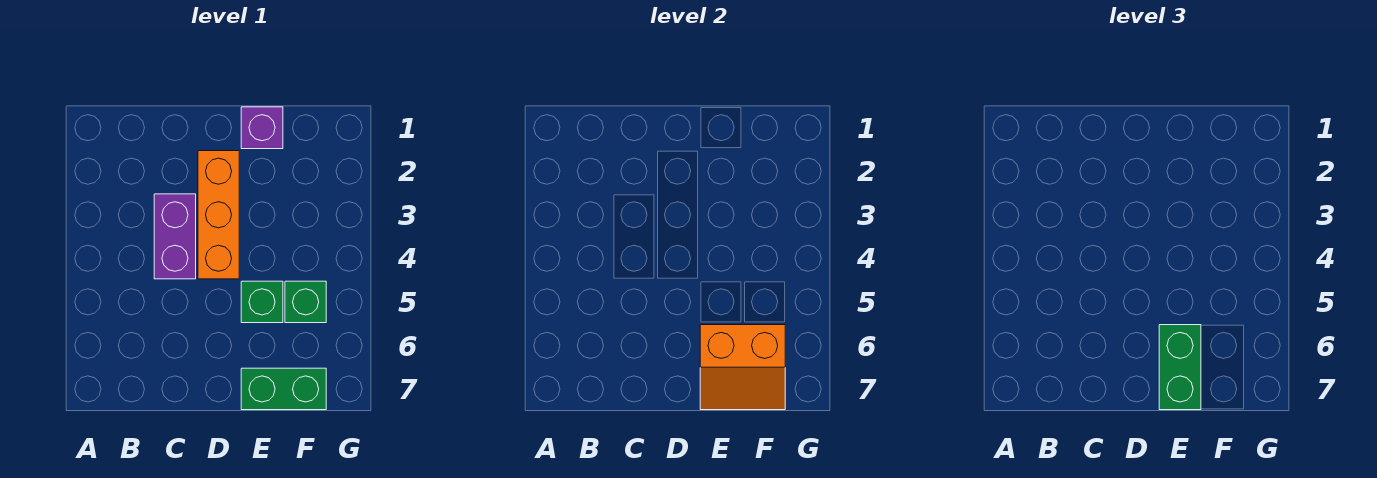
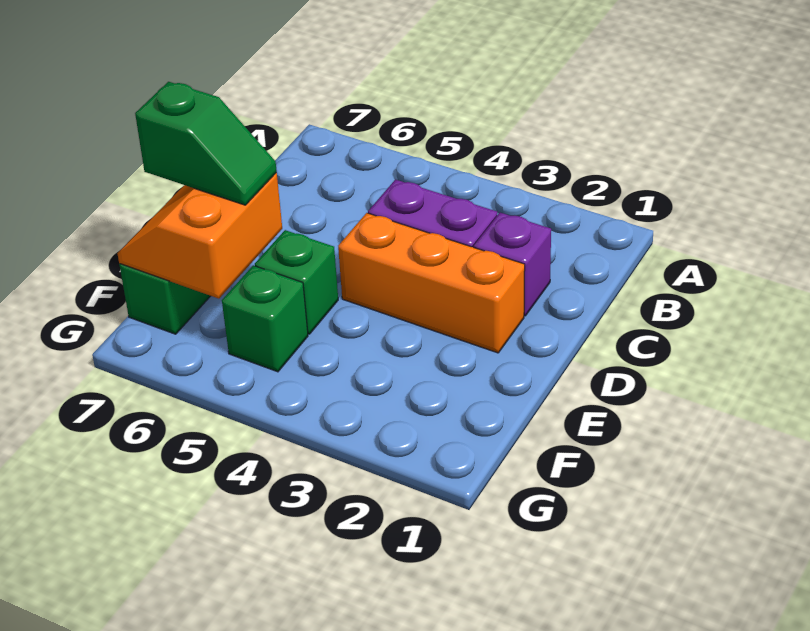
purple brick E1 level 1 -> purple brick C2 level 1
green brick E6:E7 level 3 -> green slope E6:E7 level 3 top 7

